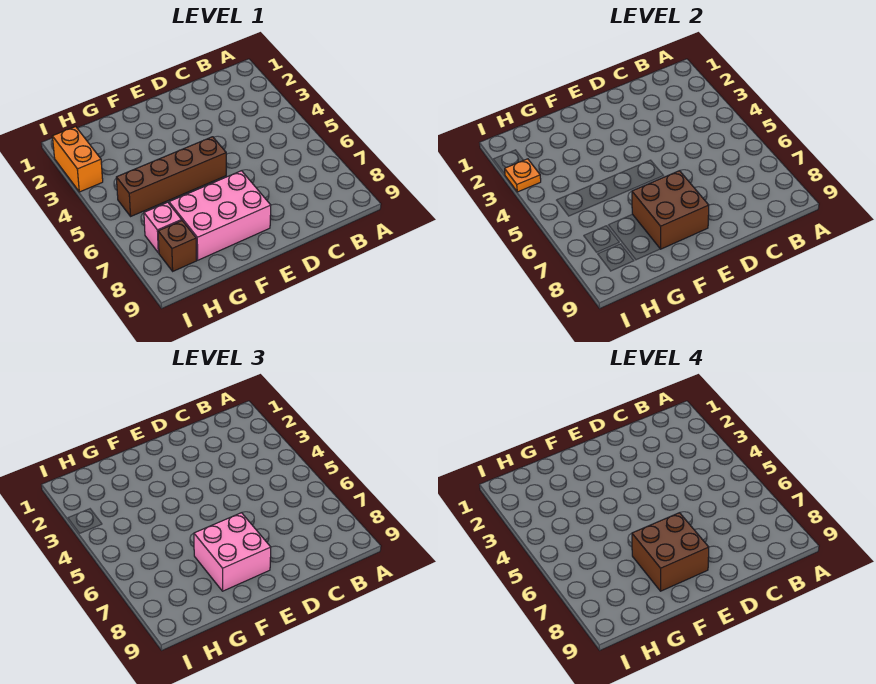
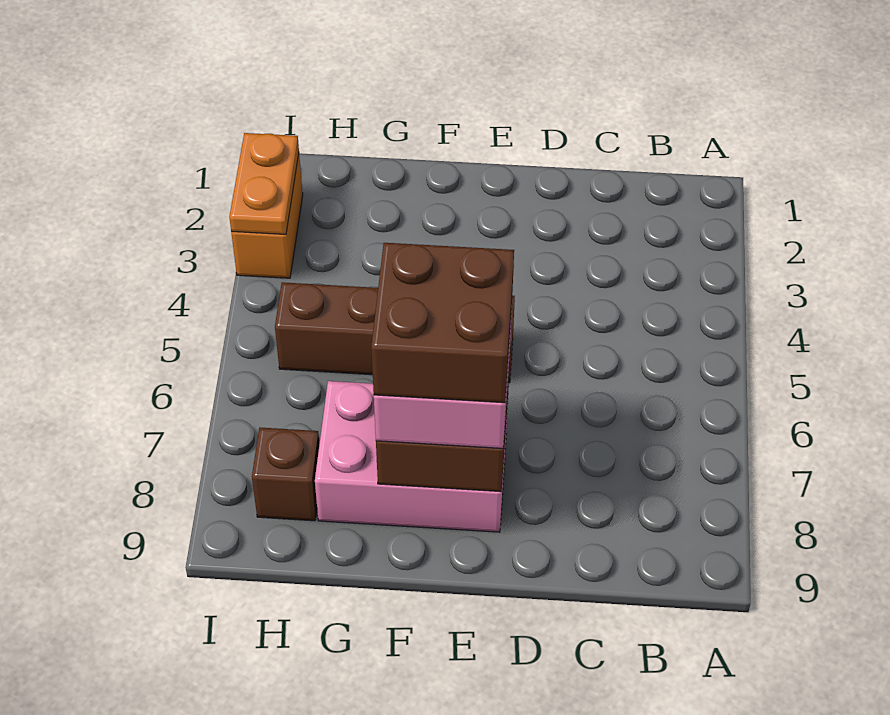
pink brick H7 level 1 -> none
orange plate I3 level 2 -> orange plate I2:I3 level 2

